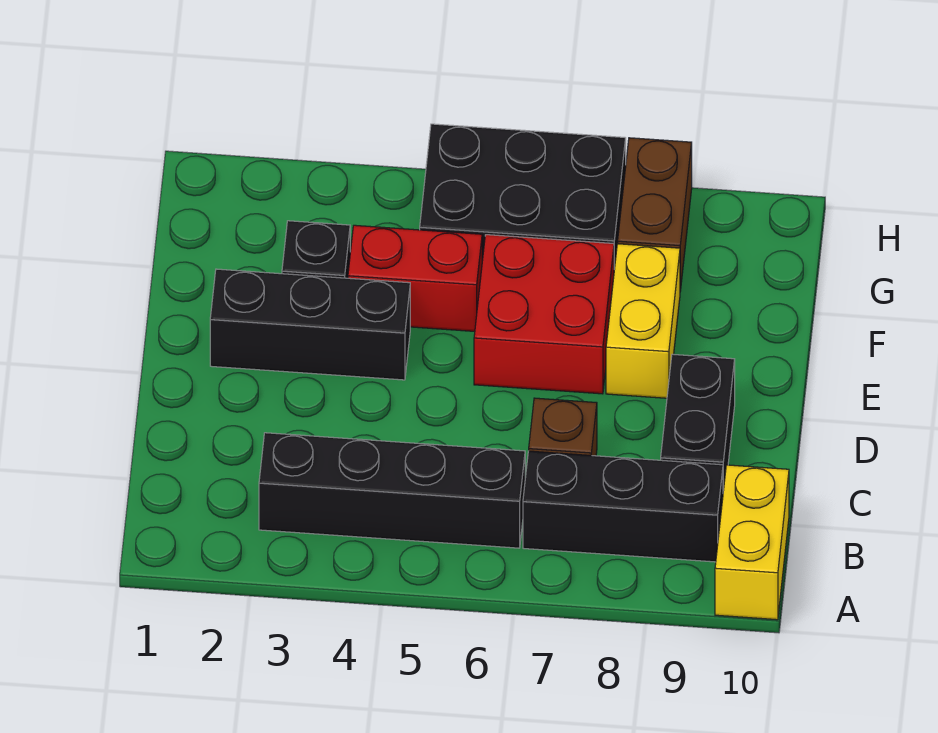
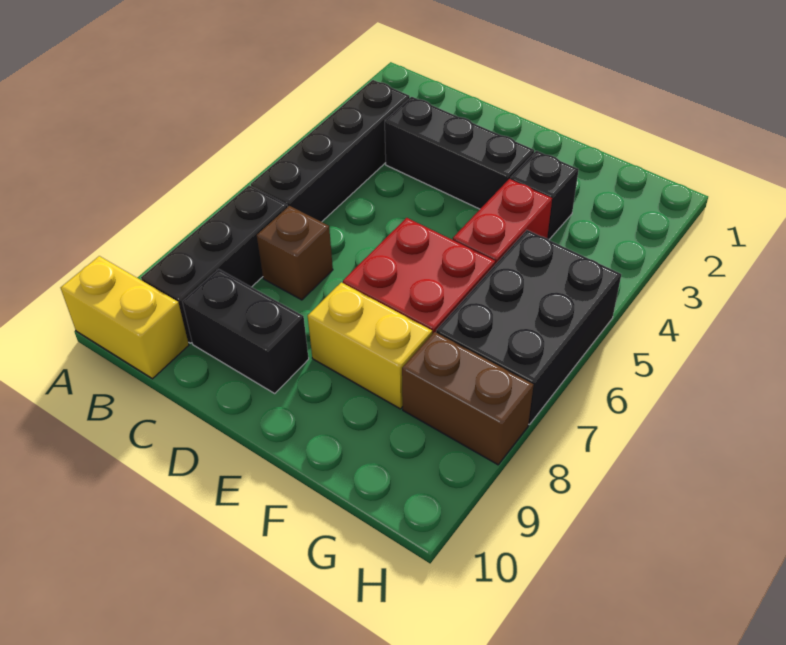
black brick E2:E4 level 1 -> black brick C3:E3 level 1

